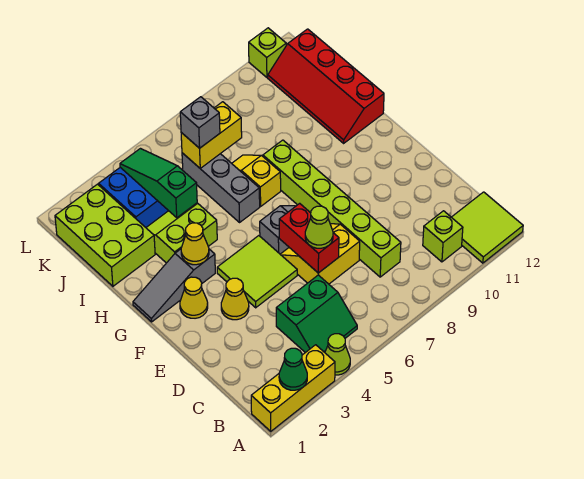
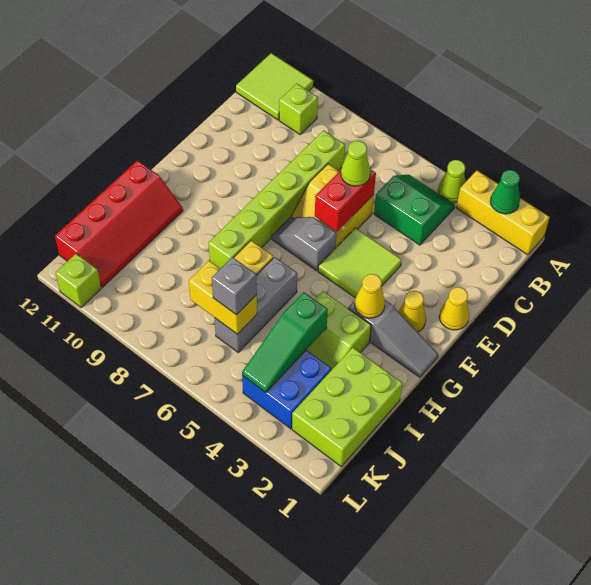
yellow cone E3 level 1 -> yellow cone E1 level 1

